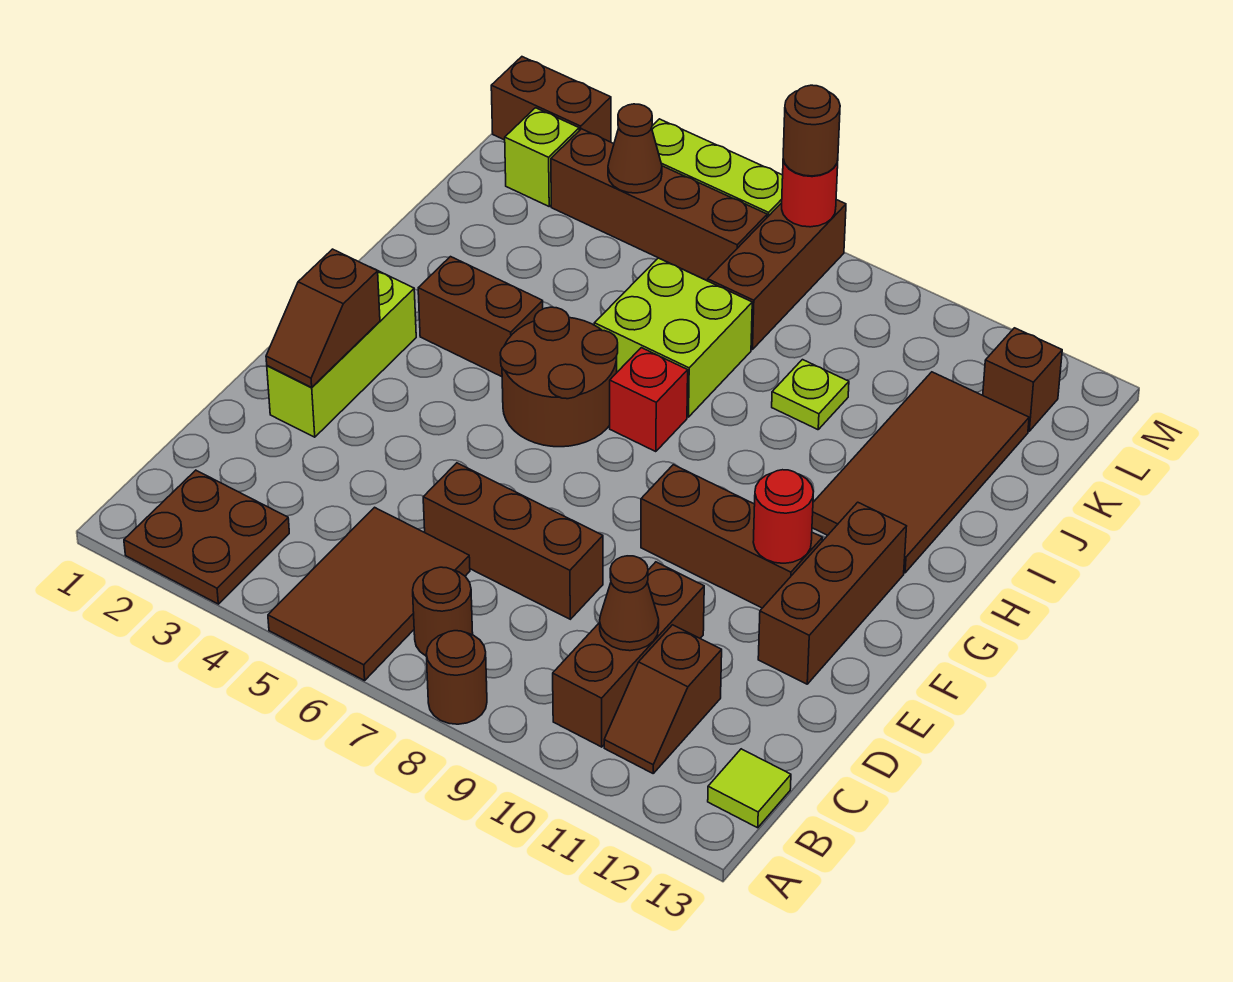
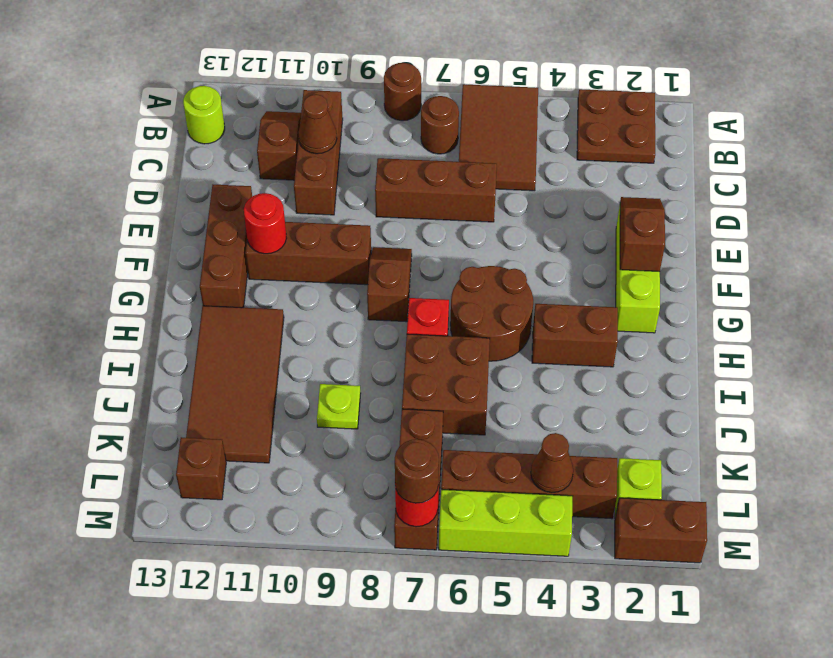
lime tile B13 level 1 -> lime round brick B13 level 1
none -> brown slope F8:G8 level 1 top G
lime brick I6:J7 level 1 -> brown brick I6:J7 level 1

